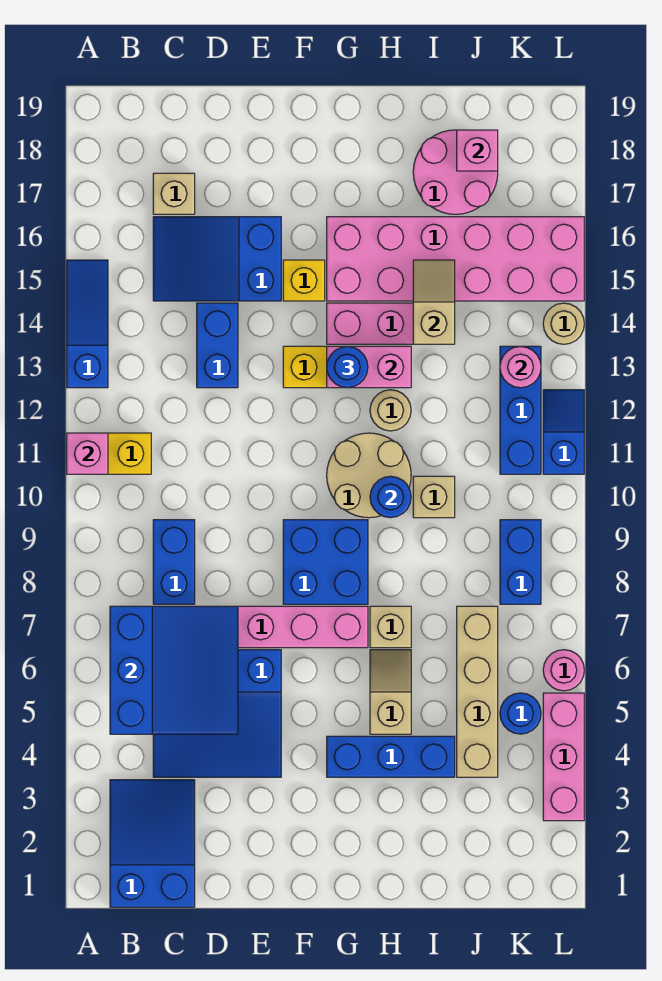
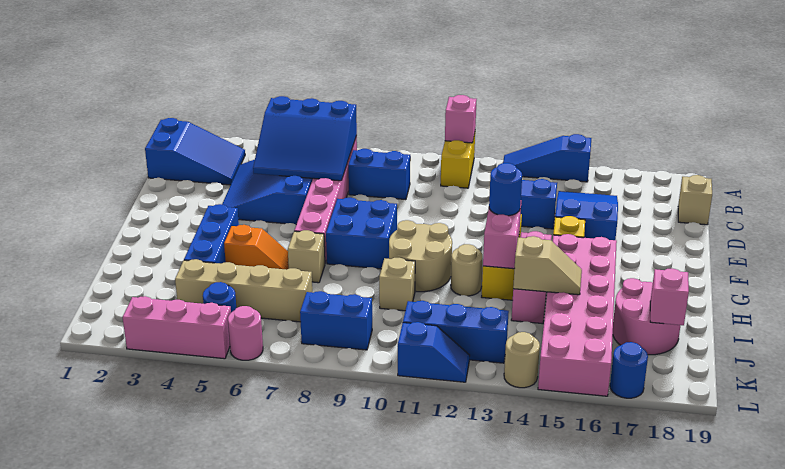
blue slope A13:A15 level 1 top 13 -> blue slope A13:A15 level 1 top 15
tan brick C17 level 1 -> tan brick C19 level 1
tan slope H5:H6 level 1 top 5 -> orange slope H5:H6 level 1 top 5
blue round brick H10 level 2 -> blue round brick L17 level 1
pink round brick K13 level 2 -> none

